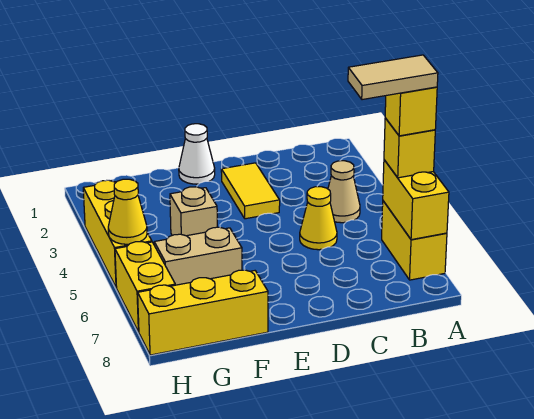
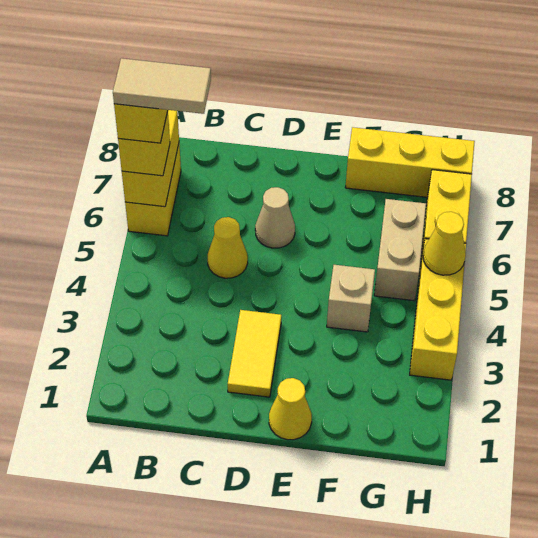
tan cone B4 level 1 -> tan cone D6 level 1
white cone E1 level 1 -> yellow cone E1 level 1
tan brick F6:G6 level 1 -> tan brick G5:G6 level 1

